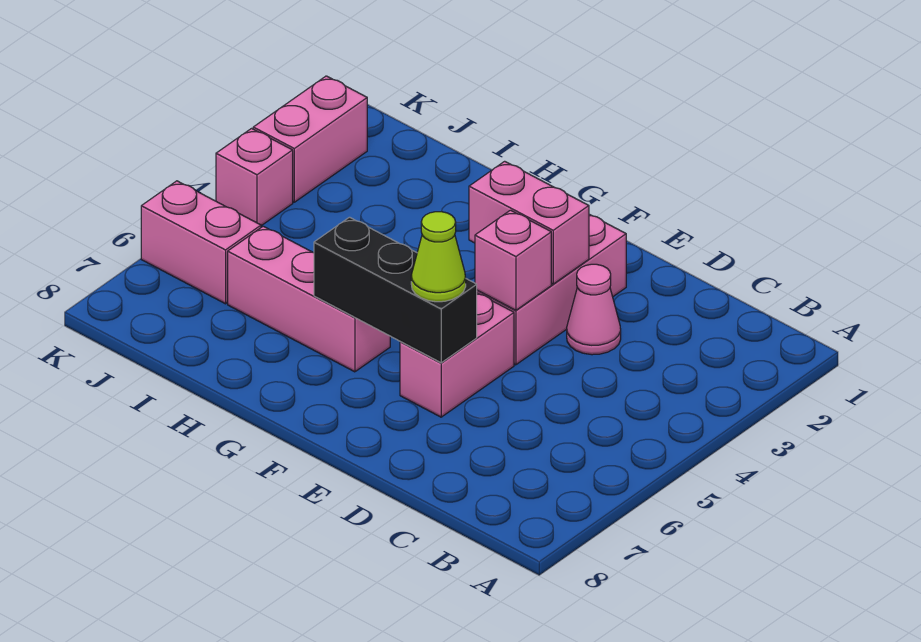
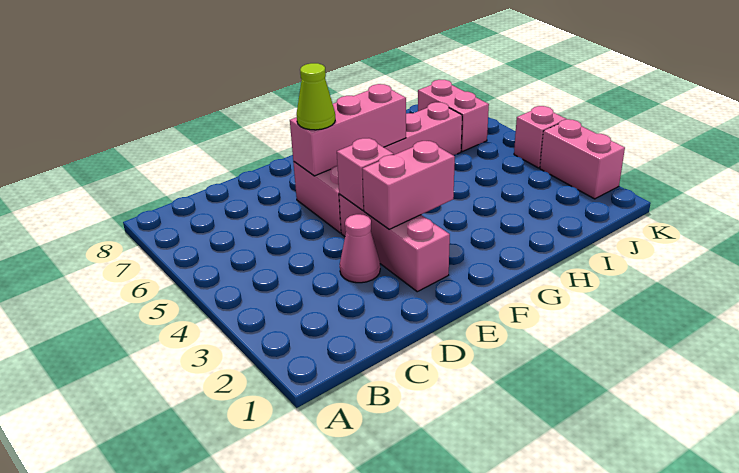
black brick E6:G6 level 2 -> pink brick E6:G6 level 2
pink brick J6:K6 level 1 -> pink brick J6:J7 level 1

